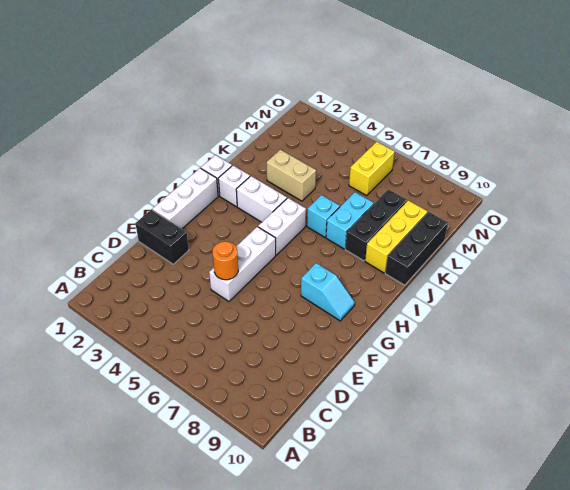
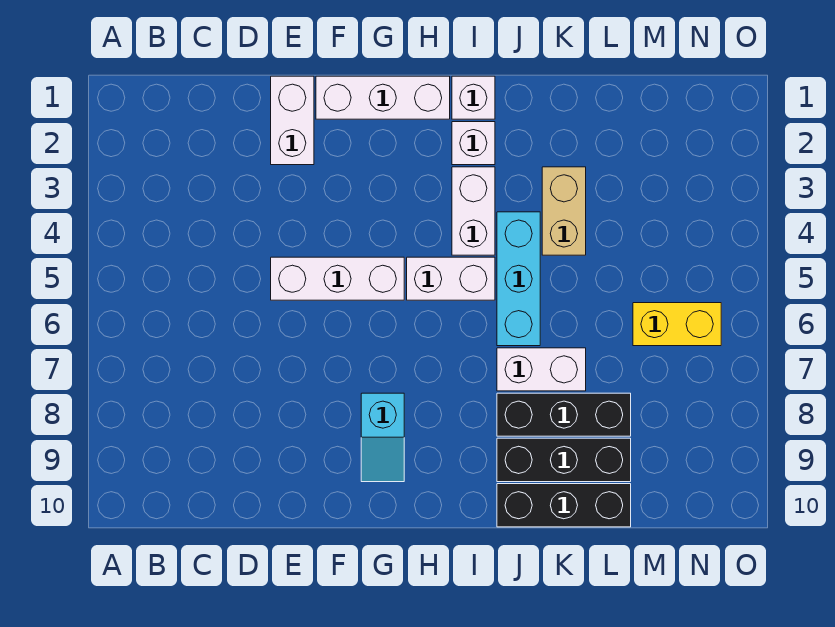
black brick E1:E2 level 1 -> white brick E1:E2 level 1
orange round brick E5 level 2 -> none
cyan brick J6 level 1 -> cyan brick J4:J6 level 1
cyan brick J7:K7 level 1 -> white brick J7:K7 level 1
yellow brick J9:L9 level 1 -> black brick J9:L9 level 1

